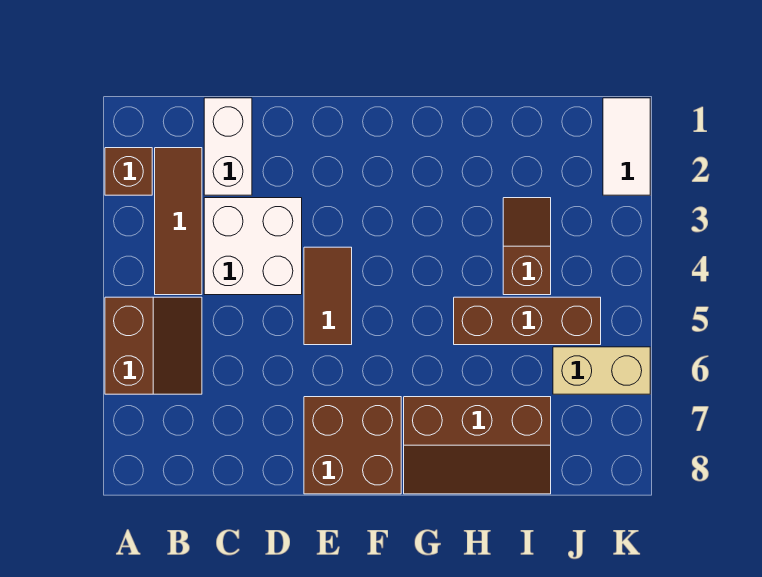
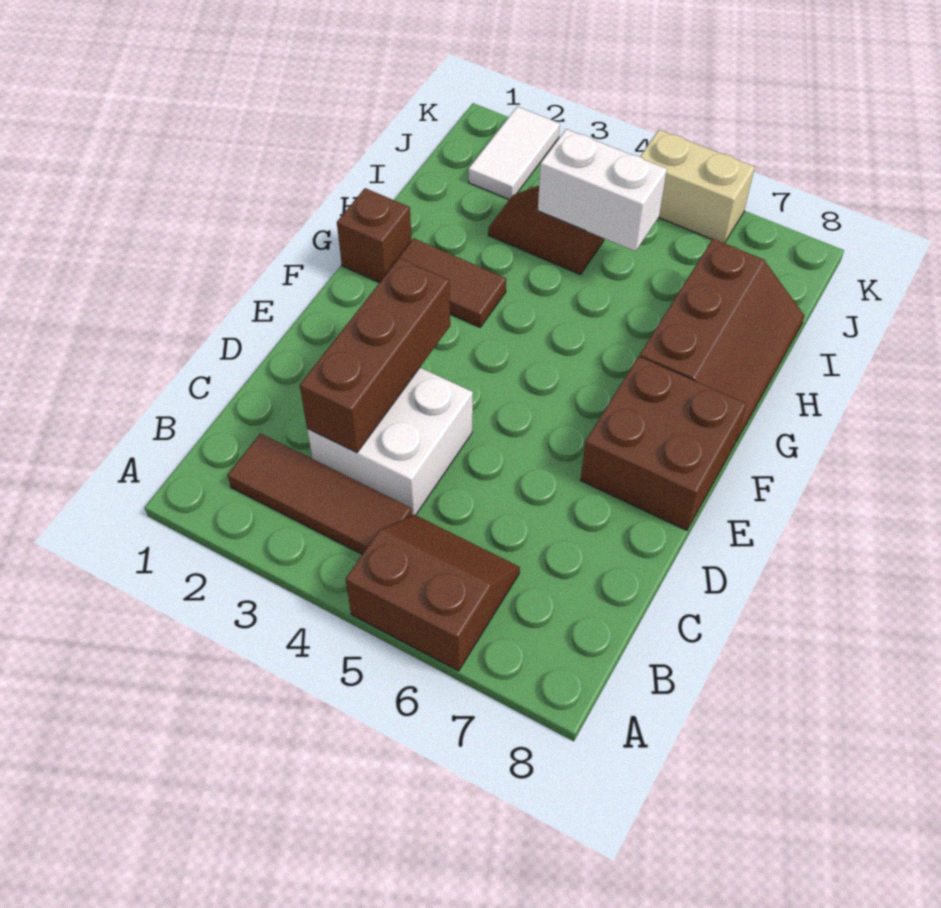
brown brick A2 level 1 -> brown brick G1 level 1
white brick C1:C2 level 1 -> white brick I4:I5 level 2
brown tile E4:E5 level 1 -> brown tile G2:G3 level 1
brown brick H5:J5 level 1 -> brown brick C3:E3 level 2
tan brick J6:K6 level 1 -> tan brick K5:K6 level 1
white tile K1:K2 level 1 -> white tile J2:K2 level 1

